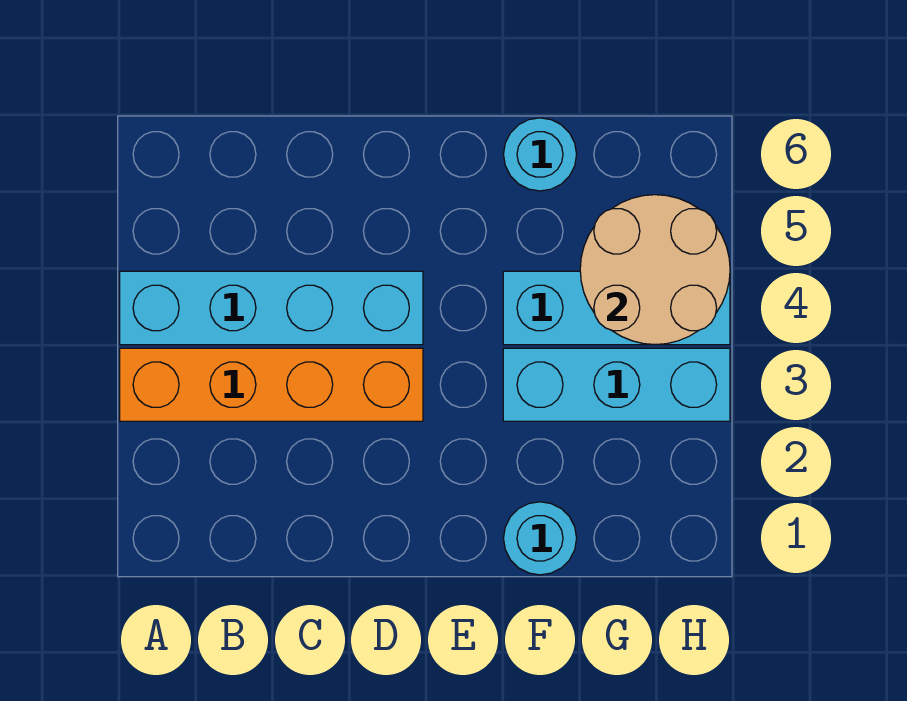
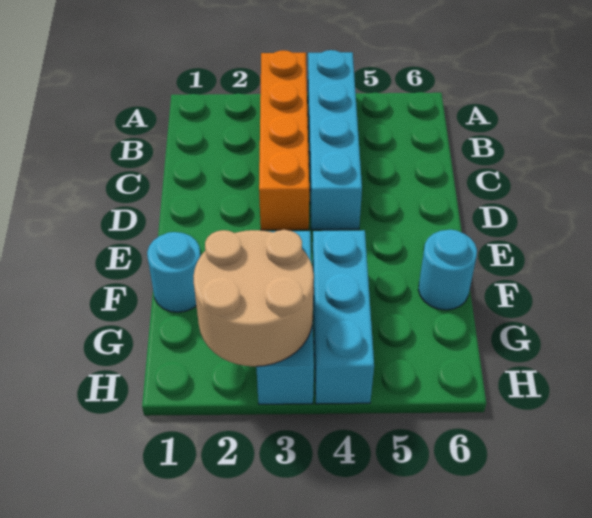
tan round brick G4:H5 level 2 -> tan round brick G2:H3 level 2

